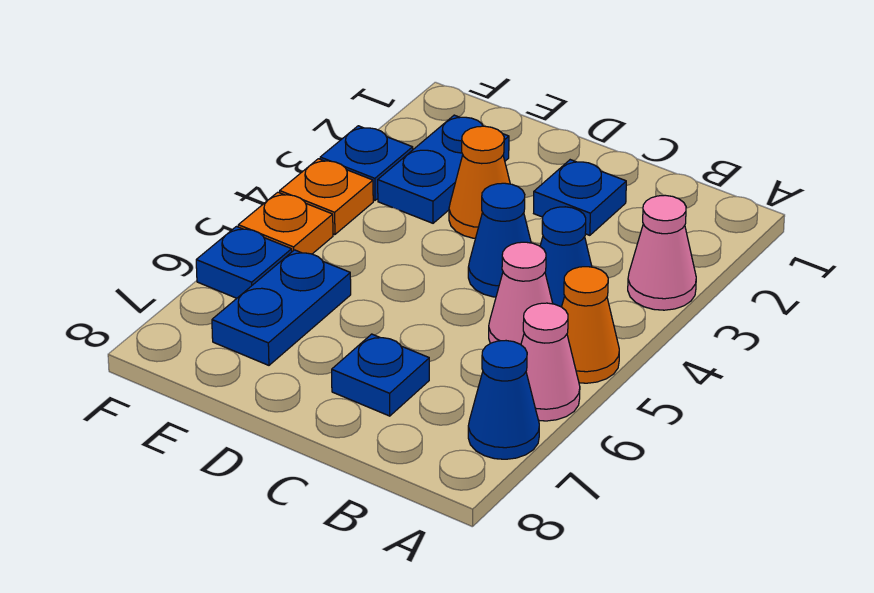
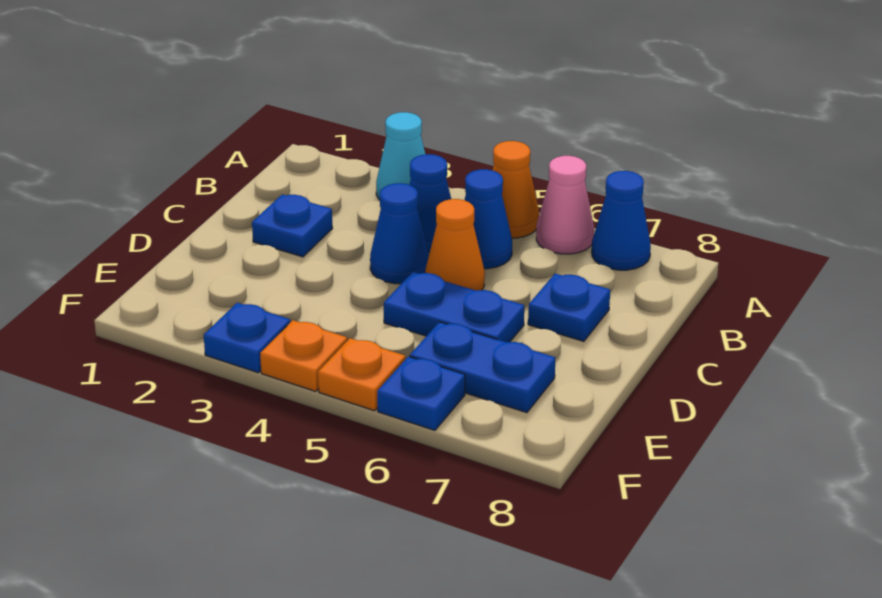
pink cone A3 level 1 -> cyan cone A3 level 1
pink cone B5 level 1 -> blue cone B5 level 1
orange cone D3 level 1 -> orange cone C5 level 1
blue plate E2:E3 level 1 -> blue plate D5:D6 level 1

